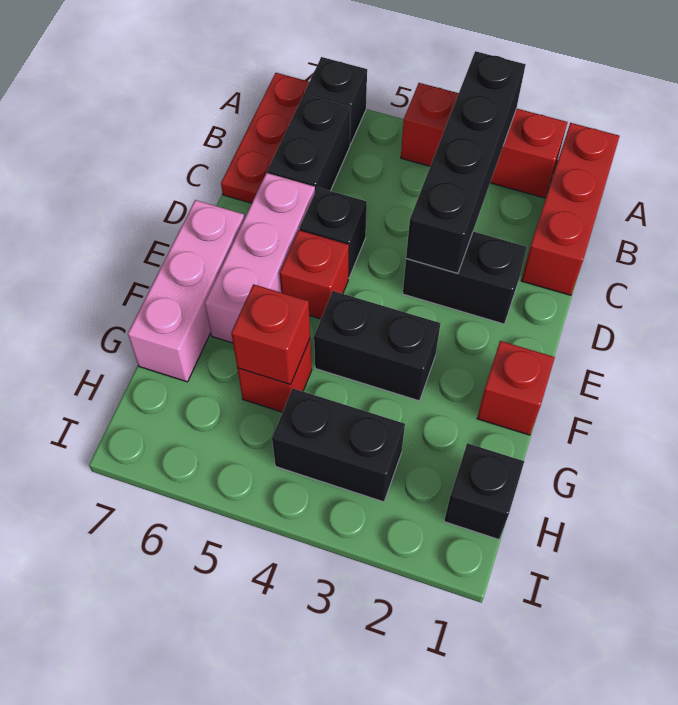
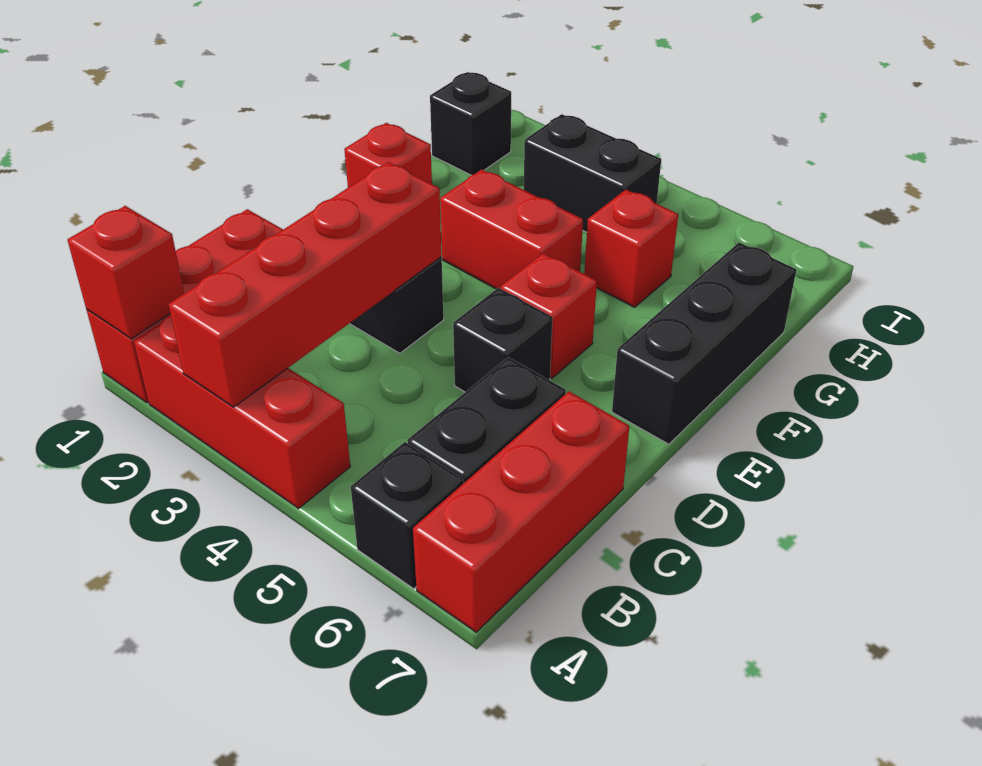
black brick A3:D3 level 2 -> red brick A3:D3 level 2
red plate A7:C7 level 1 -> red brick A7:C7 level 1
pink brick D6:F6 level 1 -> none
pink brick E7:G7 level 1 -> black brick E7:G7 level 1
black brick F3:F4 level 1 -> red brick F3:F4 level 1
red brick G5 level 2 -> red brick A1 level 2

